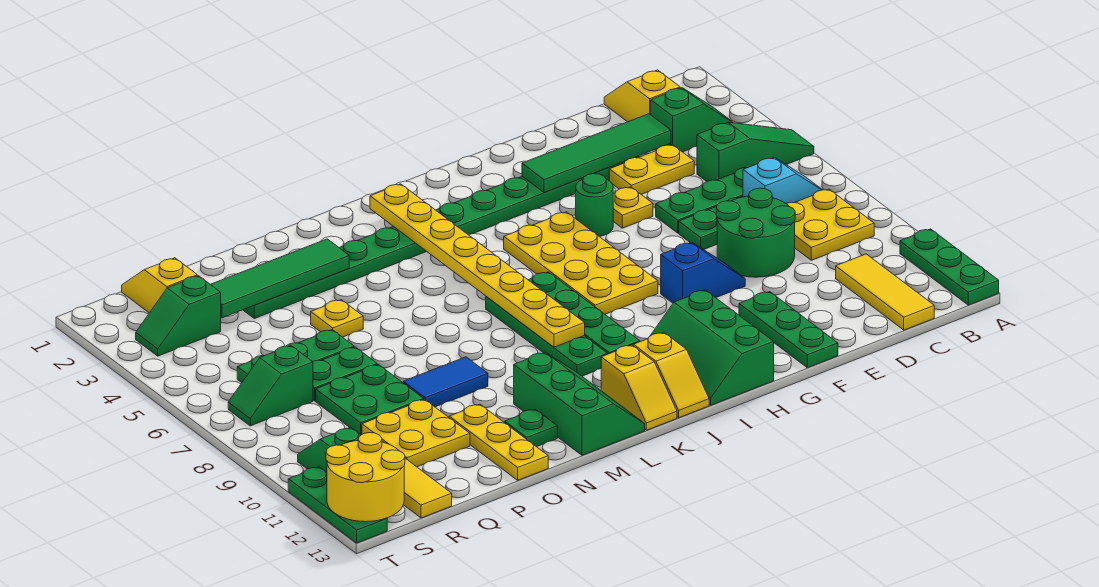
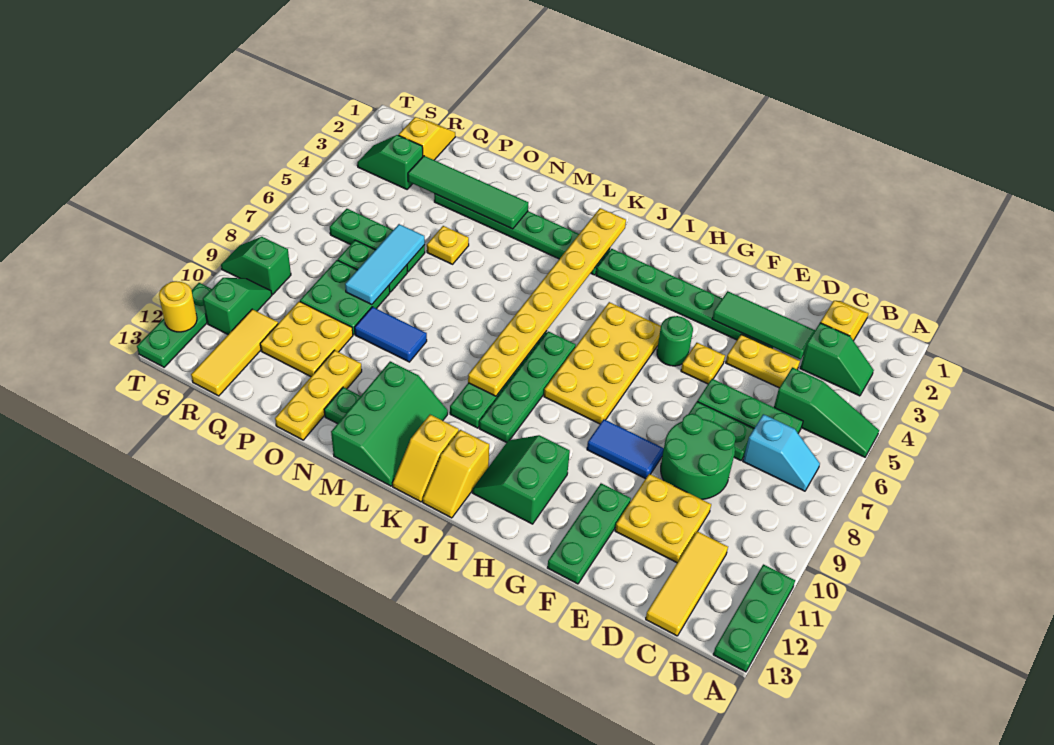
yellow plate B8:C9 level 1 -> yellow plate D10:E11 level 1
green tile D3:G3 level 2 -> green tile D3:F3 level 2
blue slope F9:G9 level 1 top G -> blue tile F9:G9 level 1
green slope H11:I13 level 1 top H -> green slope H11:I12 level 1 top H
none -> cyan tile P6:P8 level 2
green slope R7:S7 level 1 top R -> green slope S9:T9 level 1 top S
yellow round brick S12:T13 level 2 -> yellow round brick T12 level 2

